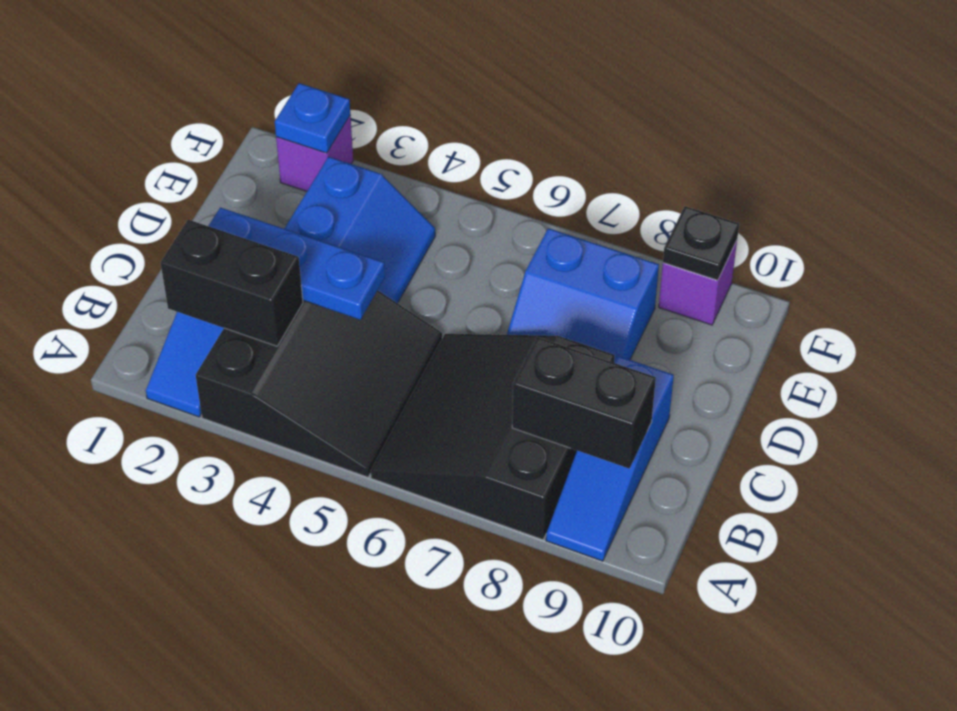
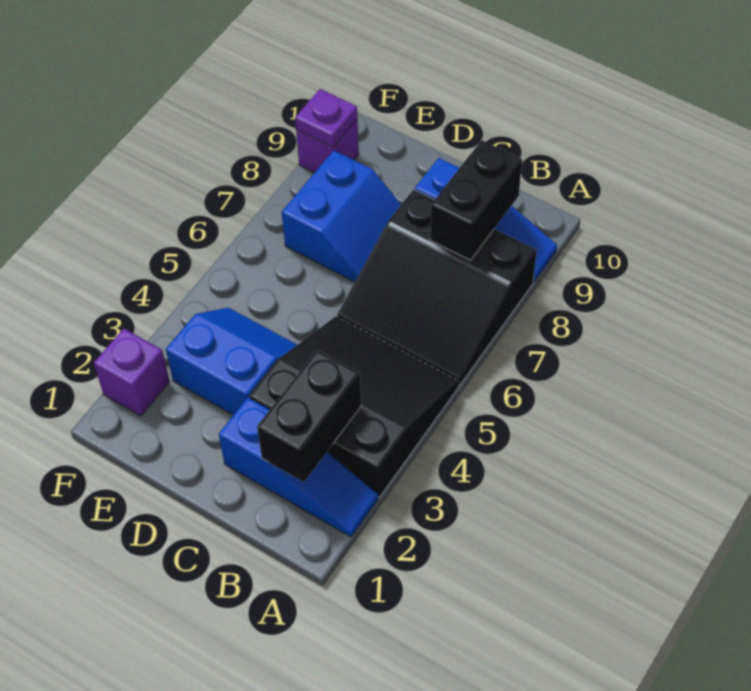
blue plate C2:C4 level 2 -> none
blue plate F2 level 2 -> none
black plate F9 level 2 -> purple plate F9 level 2

